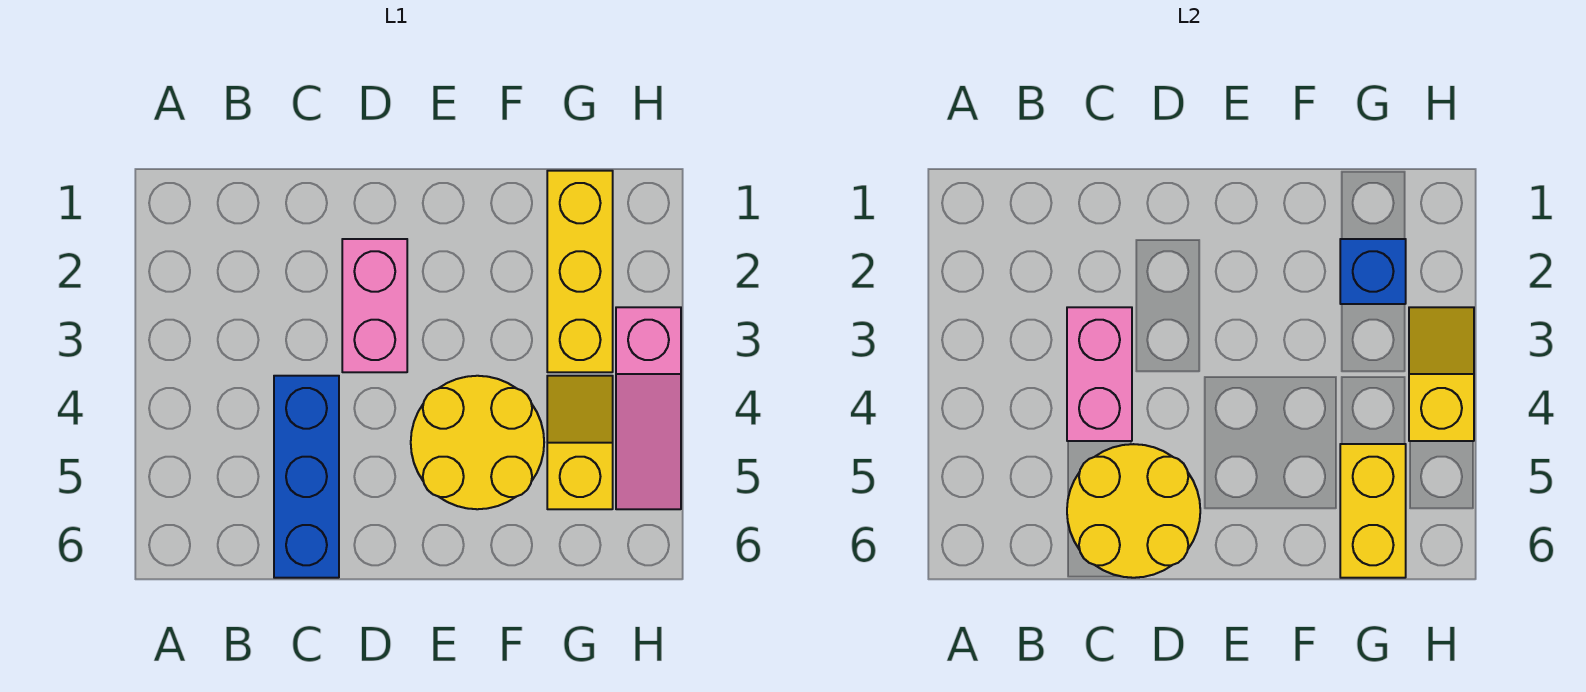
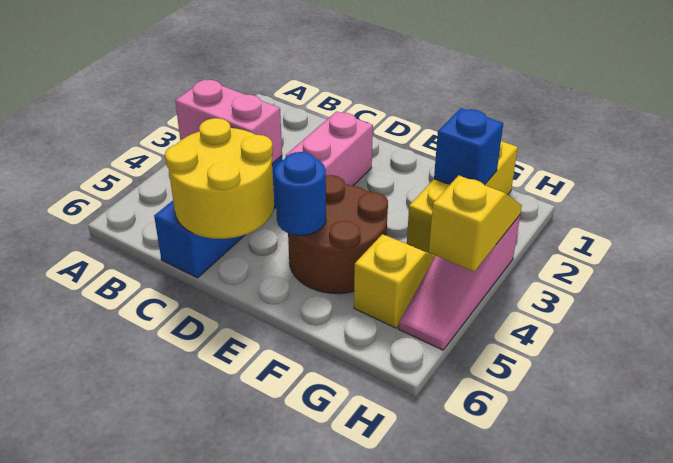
pink brick C3:C4 level 2 -> pink brick B4:C4 level 2
yellow round brick E4:F5 level 1 -> brown round brick E4:F5 level 1
none -> blue round brick E5 level 2
yellow brick G5:G6 level 2 -> none

